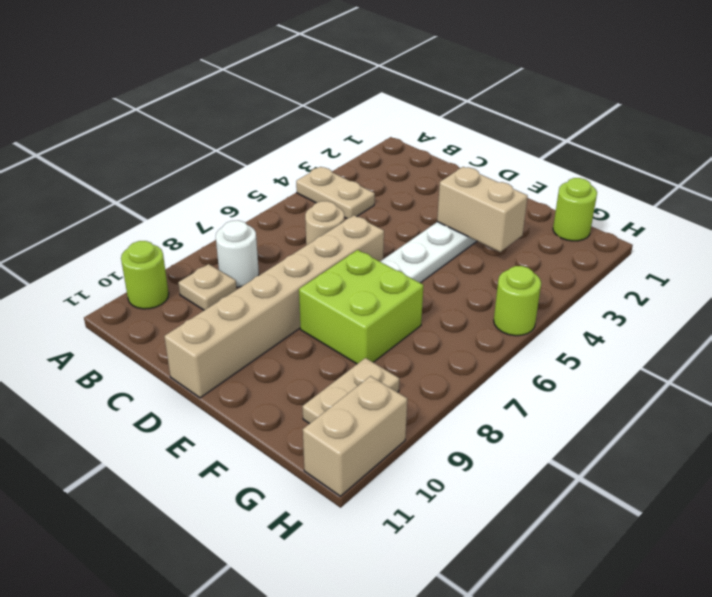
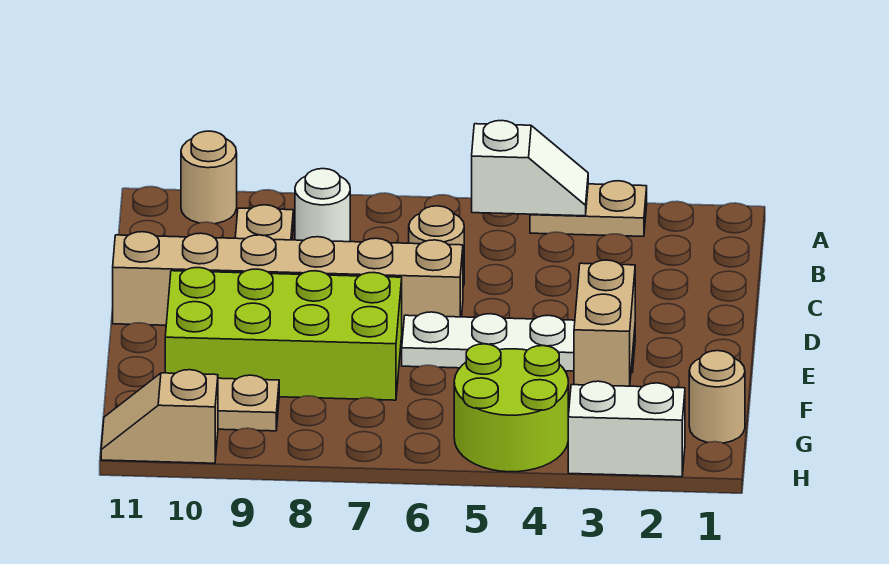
tan plate A4:B4 level 1 -> tan plate A3:A4 level 1
none -> white slope A4:A5 level 2 top 5
lime round brick A10 level 1 -> tan round brick A10 level 1
lime brick E7:F8 level 1 -> lime brick E7:F10 level 1
lime round brick G1 level 1 -> tan round brick G1 level 1
none -> white brick H2:H3 level 1
lime round brick H5 level 1 -> lime round brick G4:H5 level 1
tan brick H10:H11 level 1 -> tan slope H10:H11 level 1 top 10

